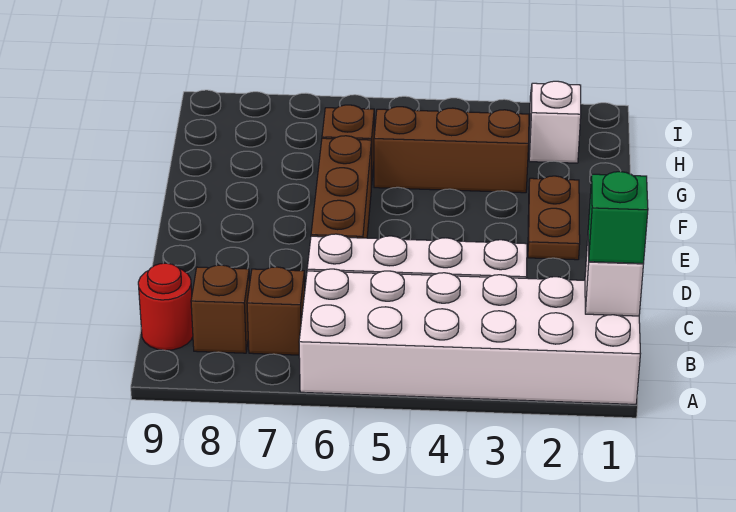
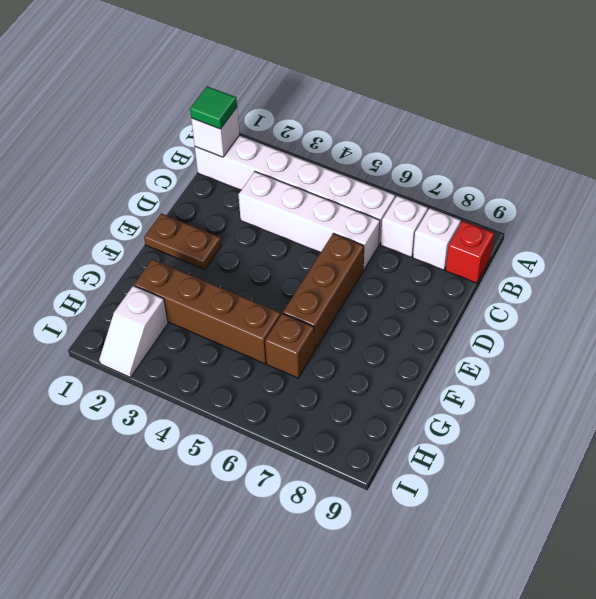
white brick A1:B6 level 1 -> white brick B1:B6 level 1
green brick B1 level 3 -> green tile B1 level 3
brown brick B7 level 1 -> white brick B7 level 1
brown brick B8 level 1 -> white brick B8 level 1
red round brick B9 level 1 -> red brick B9 level 1
brown plate E2:F2 level 1 -> brown plate E1:E2 level 1
brown brick G3:G5 level 1 -> brown brick G2:G5 level 1

